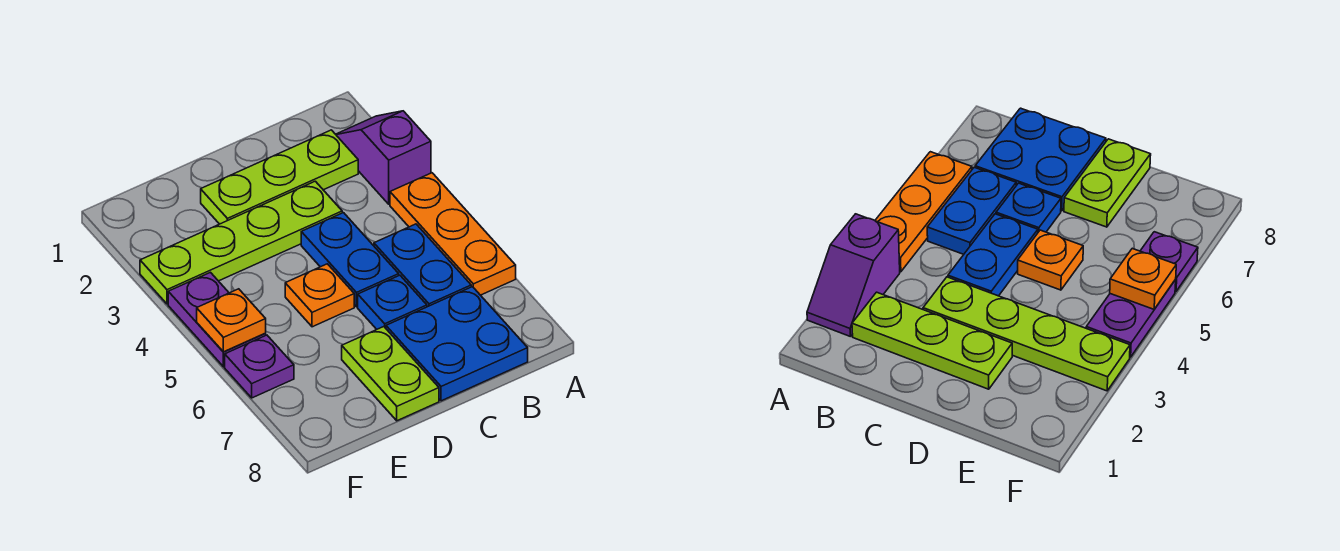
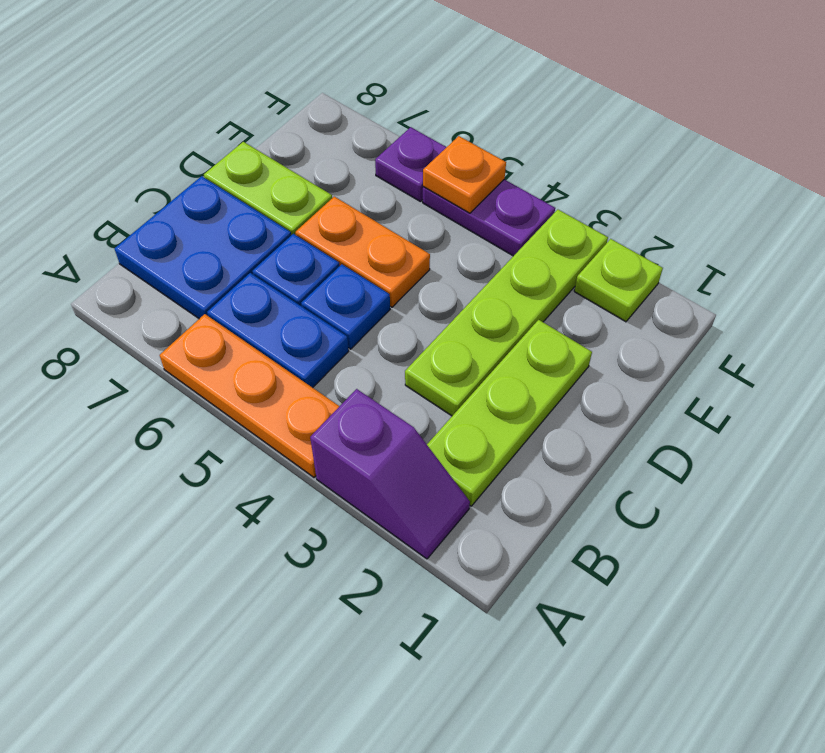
blue plate C4:C5 level 1 -> blue plate C5 level 1
orange plate D5 level 1 -> orange plate D5:D6 level 1
none -> lime plate F2 level 1

